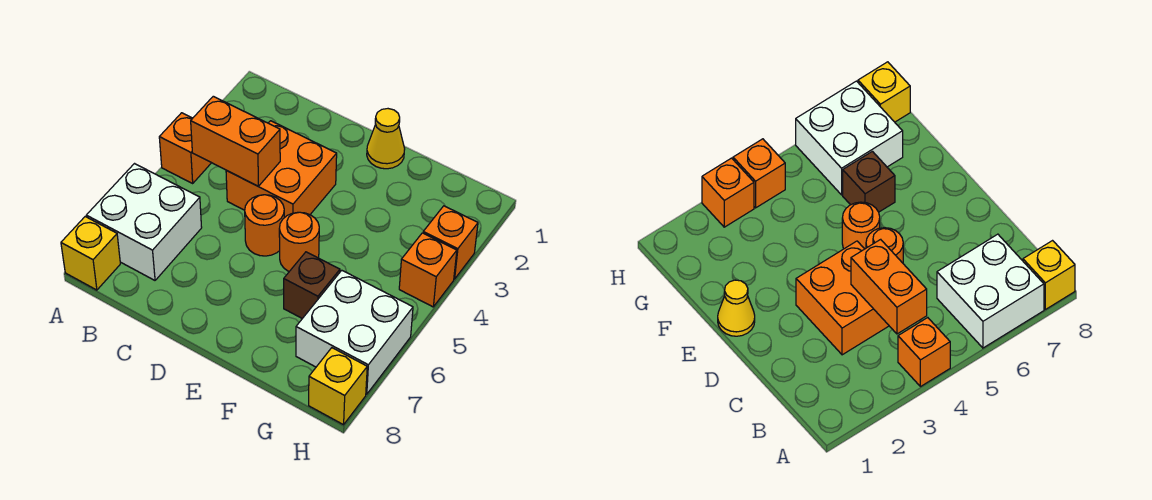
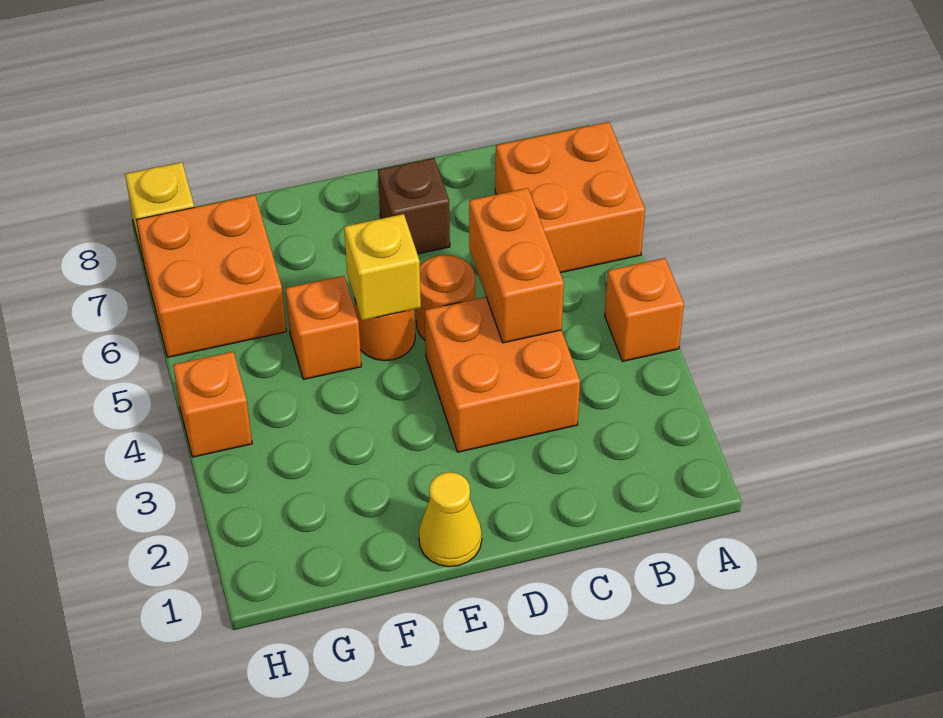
white brick A6:B7 level 1 -> orange brick A6:B7 level 1
yellow brick A8 level 1 -> yellow brick E5 level 2
orange brick B4:C4 level 2 -> orange brick C4:C5 level 2
brown brick F6 level 1 -> brown brick D7 level 1
white brick G6:H7 level 1 -> orange brick G6:H7 level 1
orange brick H3 level 1 -> orange brick F5 level 1

